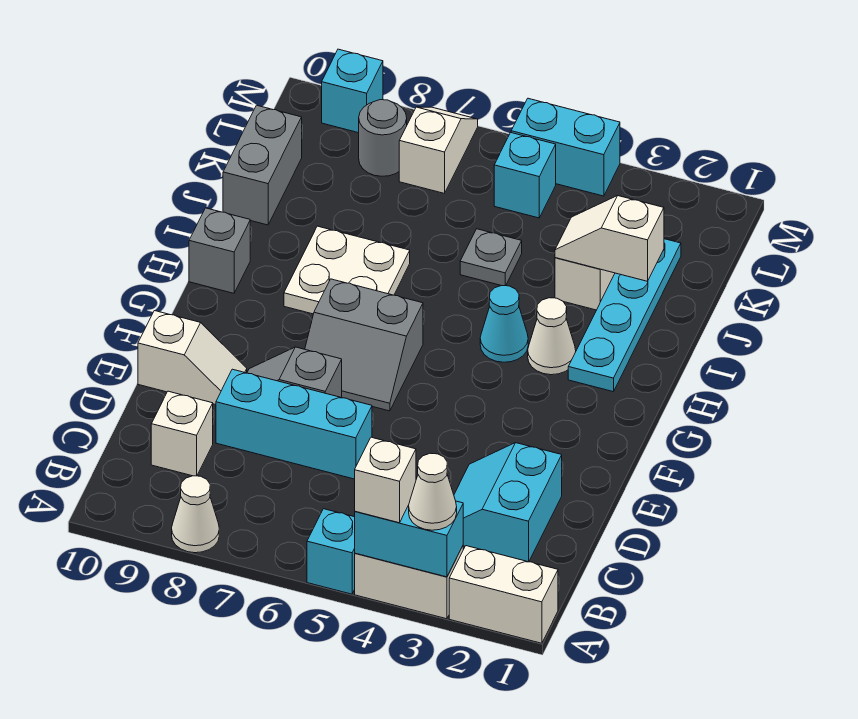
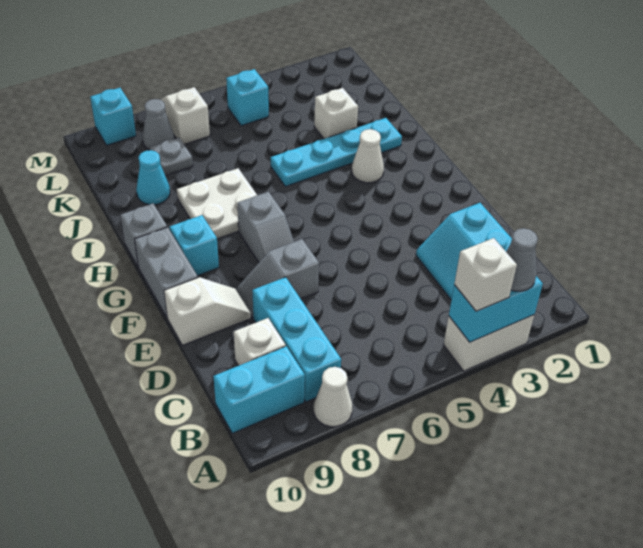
white brick A1:A2 level 1 -> none
white cone A3 level 3 -> grey cone A3 level 3
cyan brick A5 level 1 -> cyan brick G9 level 1
cyan brick D6:D8 level 1 -> cyan brick B8:D8 level 1
grey slope F6:G7 level 1 top G -> grey slope F7:G7 level 1 top G
cyan plate H2:K2 level 1 -> cyan plate I2:I5 level 1
cyan cone H4 level 1 -> cyan cone J9 level 1
white slope J2:J3 level 2 top 2 -> none
grey plate J5 level 1 -> grey plate K8 level 1
grey brick J10:K10 level 1 -> grey brick F10:G10 level 1
grey round brick L8 level 1 -> grey cone L8 level 1
cyan brick M4:M5 level 1 -> cyan brick B9:B10 level 1

